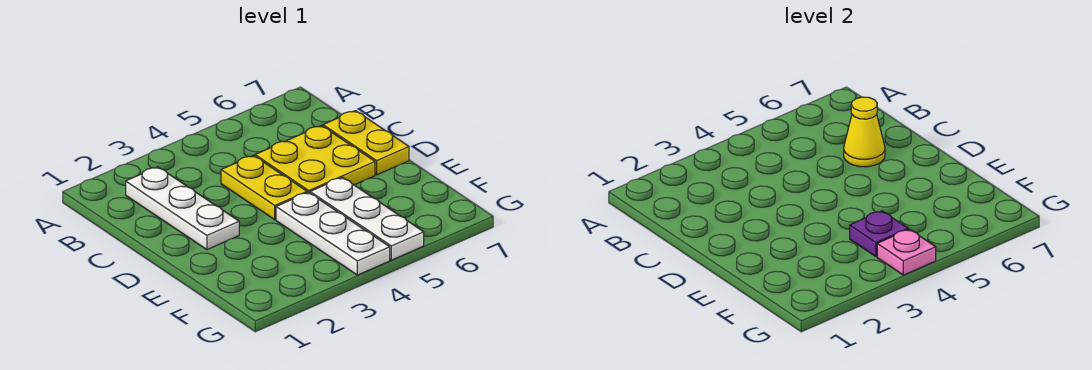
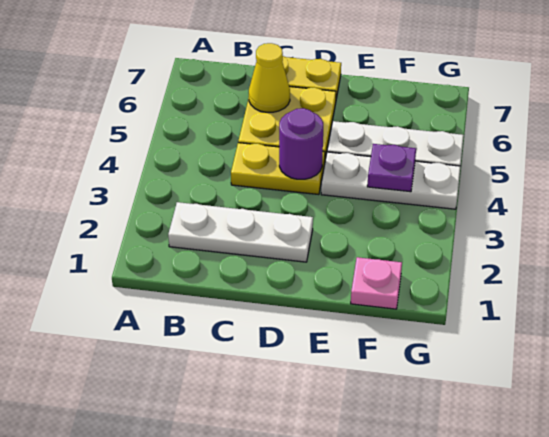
none -> purple round brick D4 level 2
pink plate G4 level 2 -> pink plate F1 level 1

